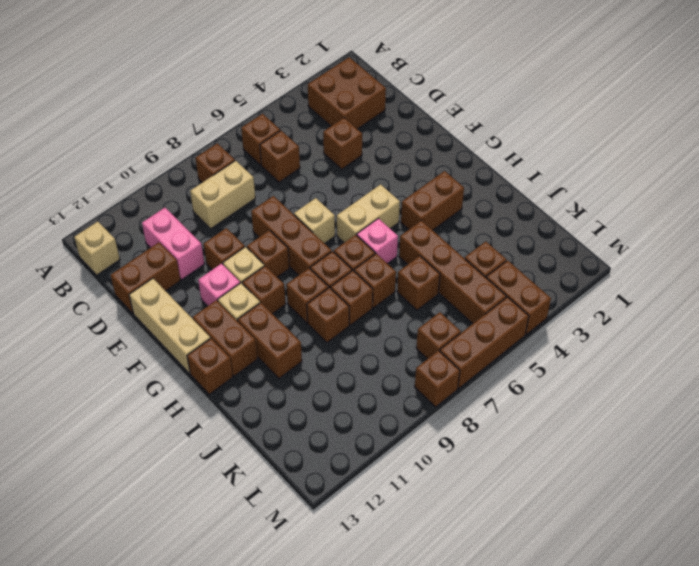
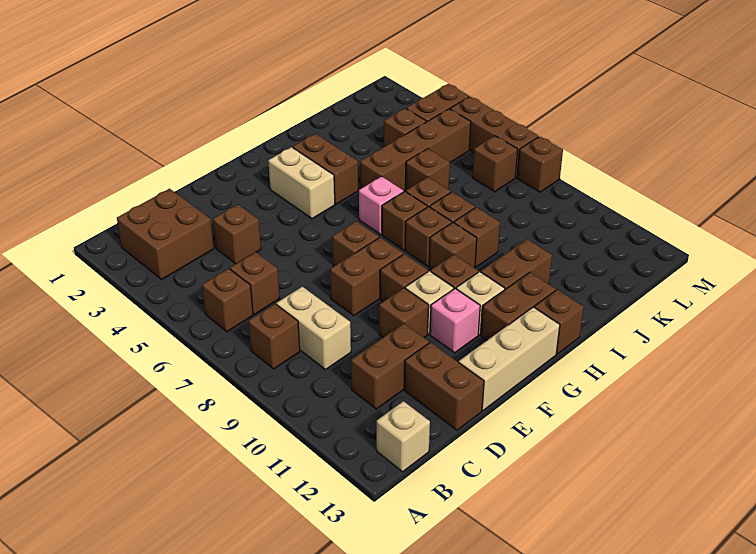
pink brick C11:D11 level 1 -> brown brick C11:D11 level 1
brown brick E8:G8 level 1 -> brown brick E8:F8 level 1
tan brick F7 level 1 -> brown brick F7 level 1
tan brick G5:G6 level 1 -> tan brick G3:G4 level 1

